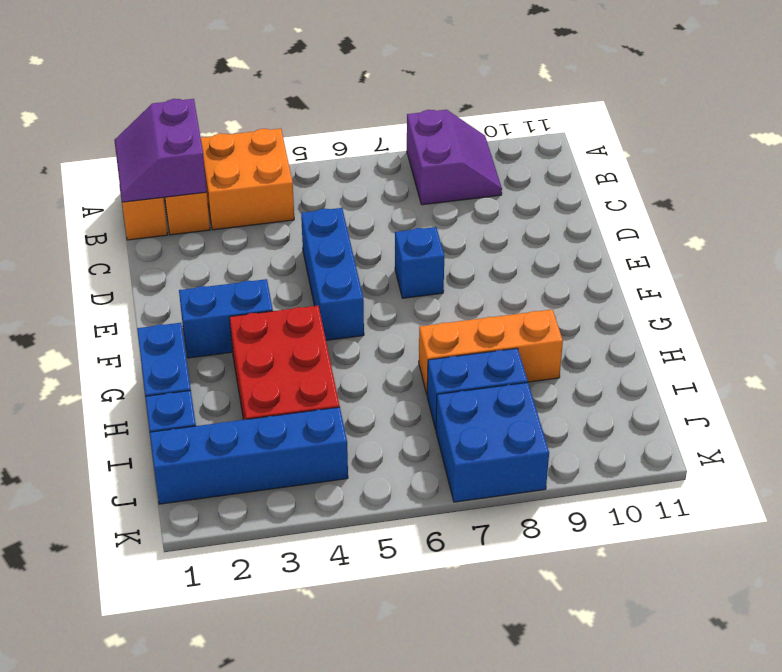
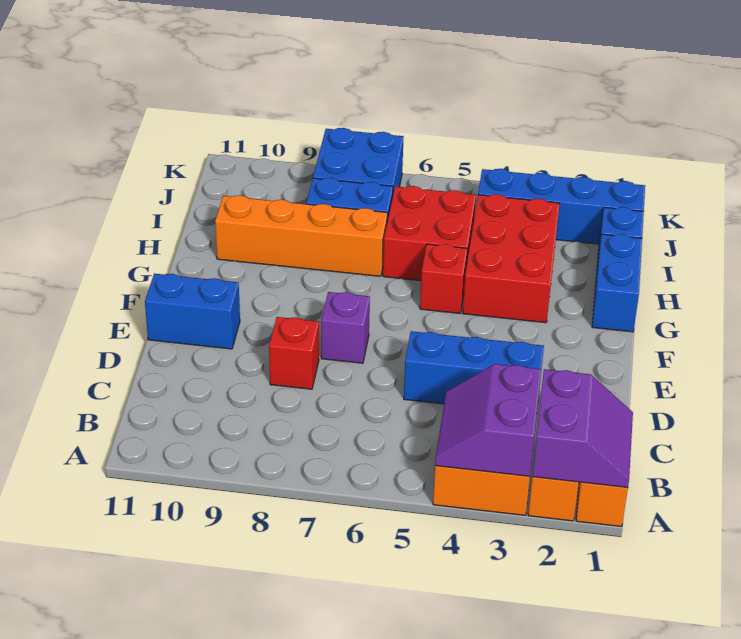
purple slope A8:B9 level 1 top 8 -> purple slope A3:B4 level 2 top 3
blue brick D5:F5 level 1 -> blue brick D3:D5 level 1
none -> red brick D8 level 1
blue brick E7 level 1 -> purple brick E7 level 1
blue brick F2:F3 level 1 -> blue brick E10:E11 level 1
none -> red brick G5 level 1
none -> red brick H5:I6 level 1
orange brick H7:H9 level 1 -> orange brick H7:H10 level 1

